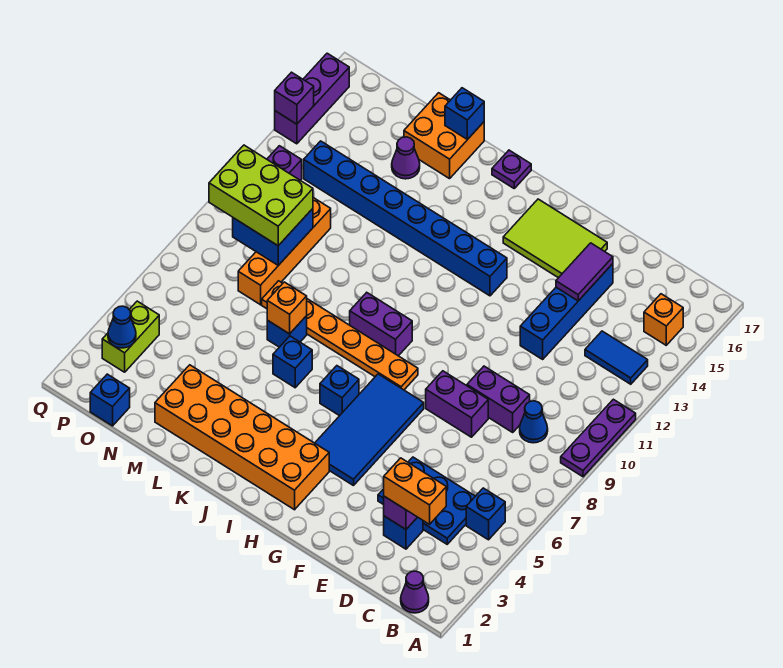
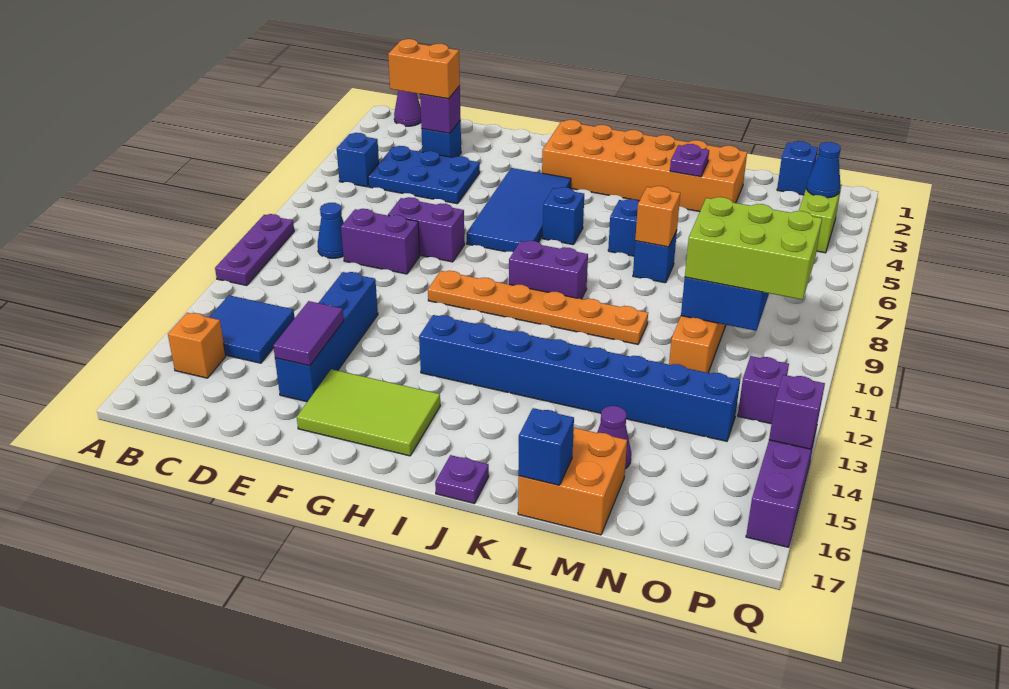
blue tile B13:C13 level 1 -> blue tile B13:C14 level 1
orange plate H8:M8 level 1 -> orange plate G10:L10 level 1
none -> purple plate L3 level 2

